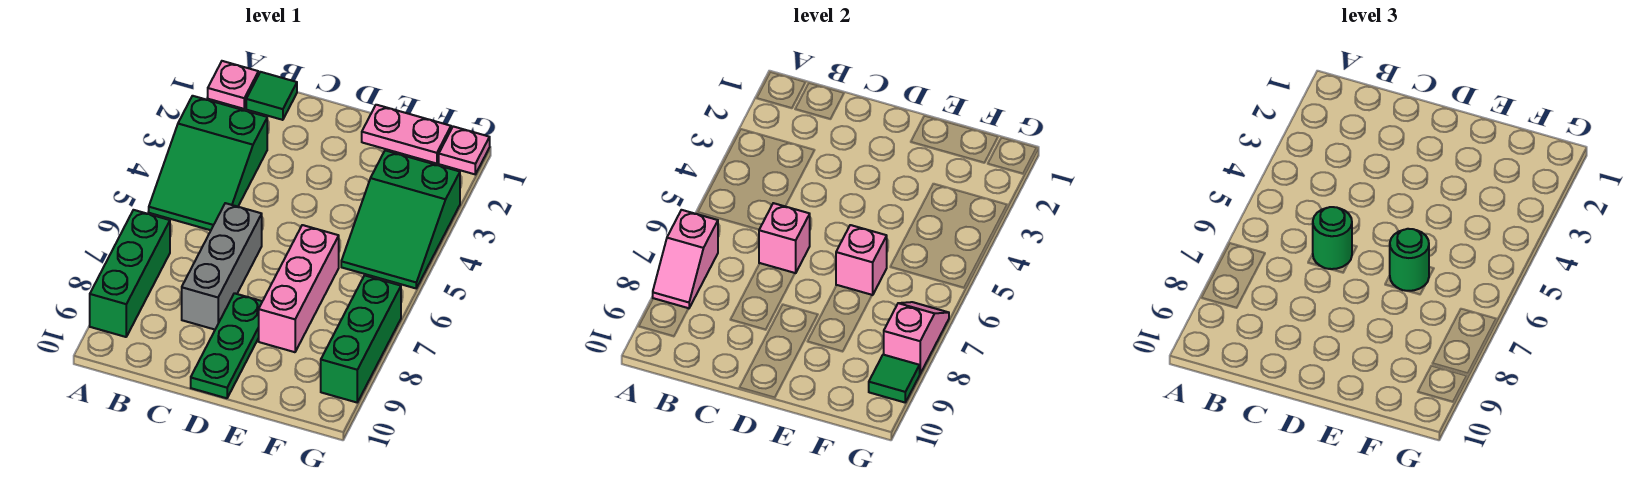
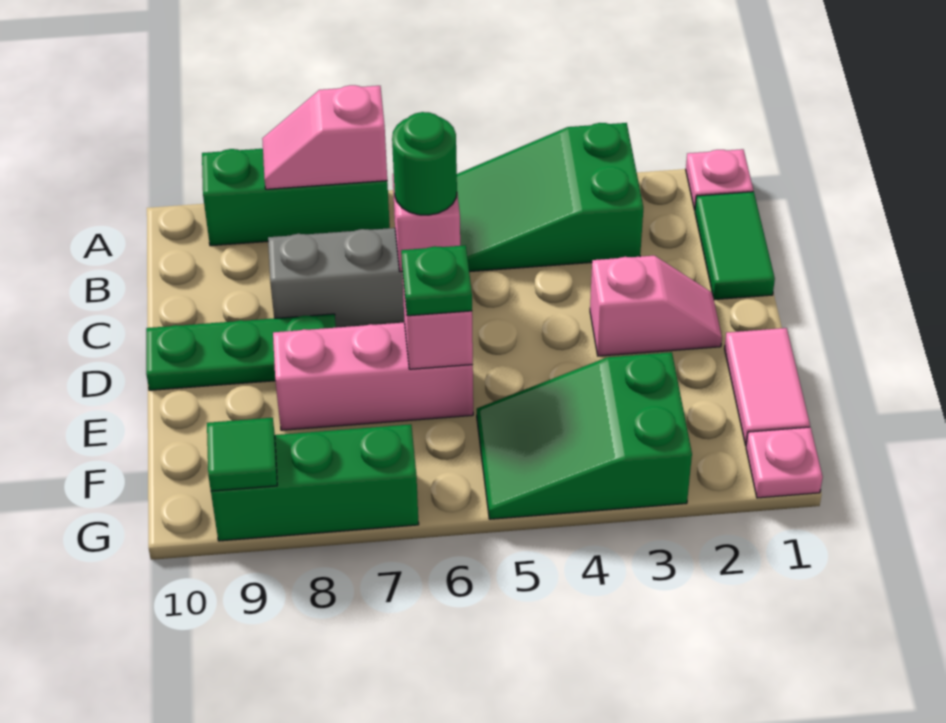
green tile B1 level 1 -> green tile B1:C1 level 1
pink plate E1:F1 level 1 -> pink tile E1:F1 level 1
green round brick E6 level 3 -> green plate E6 level 3
pink slope G7:G8 level 2 top 8 -> pink slope D2:D3 level 1 top 3

